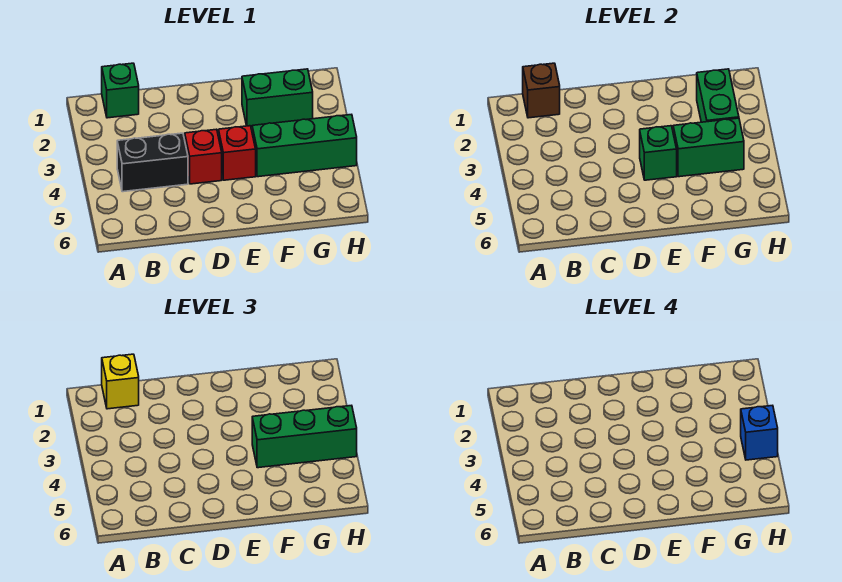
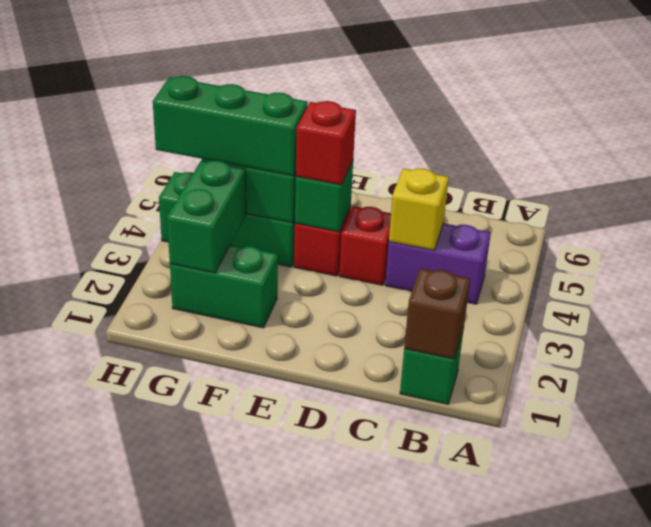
yellow brick B1 level 3 -> yellow brick C4 level 2
black brick B4:C4 level 1 -> purple brick B4:C4 level 1
none -> red brick E4 level 3
blue brick H4 level 4 -> none

